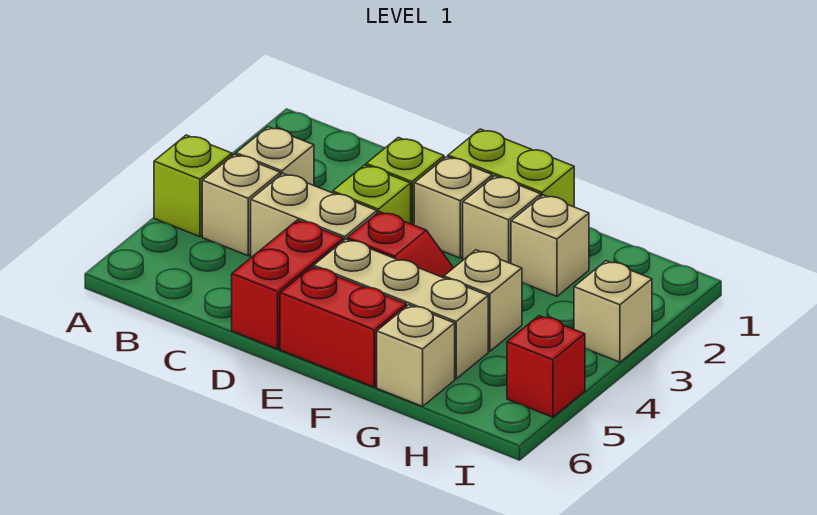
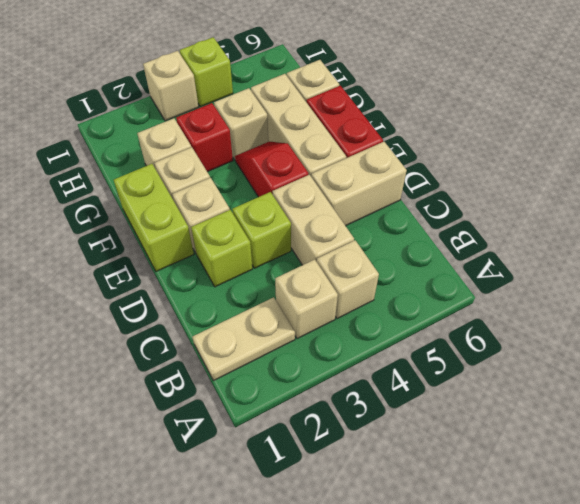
lime brick A4 level 1 -> lime brick I4 level 1
none -> tan plate B1:B2 level 1
red brick D5:D6 level 1 -> tan brick D5:D6 level 1
red brick I5 level 1 -> red brick G3 level 1

